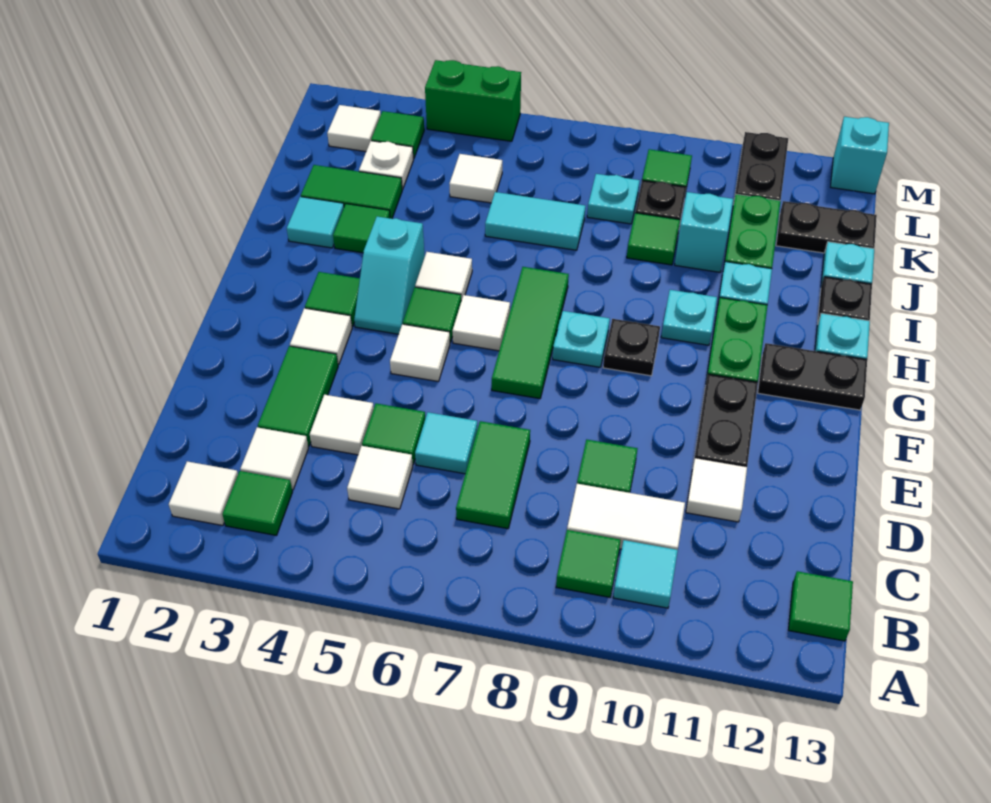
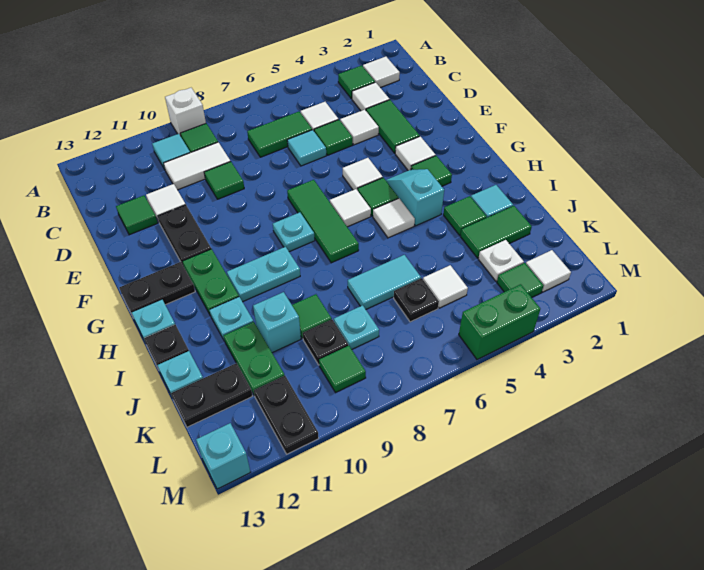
none -> white brick A9 level 1
green tile B13 level 1 -> green tile D12 level 1
green tile C7:D7 level 1 -> green tile C6:C7 level 1
black plate G9 level 1 -> black plate K6 level 1
cyan plate H10 level 1 -> cyan plate H9:H10 level 1

